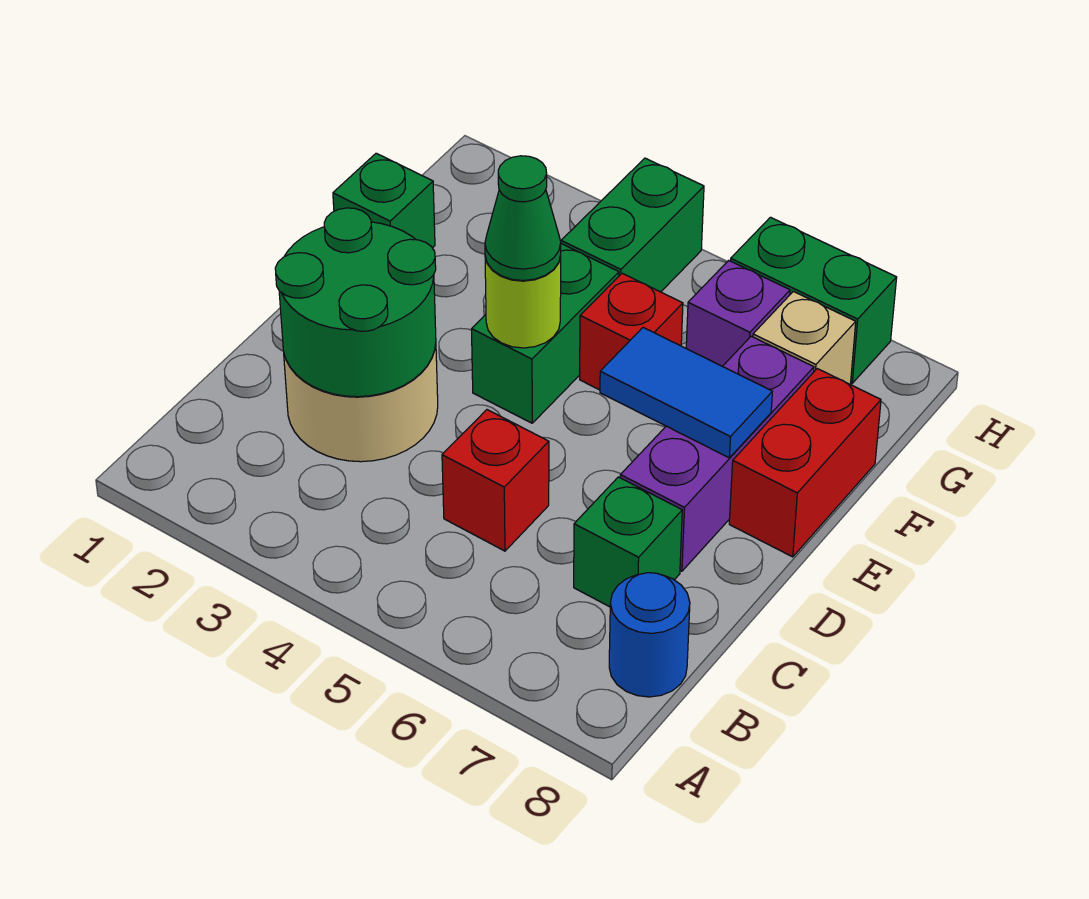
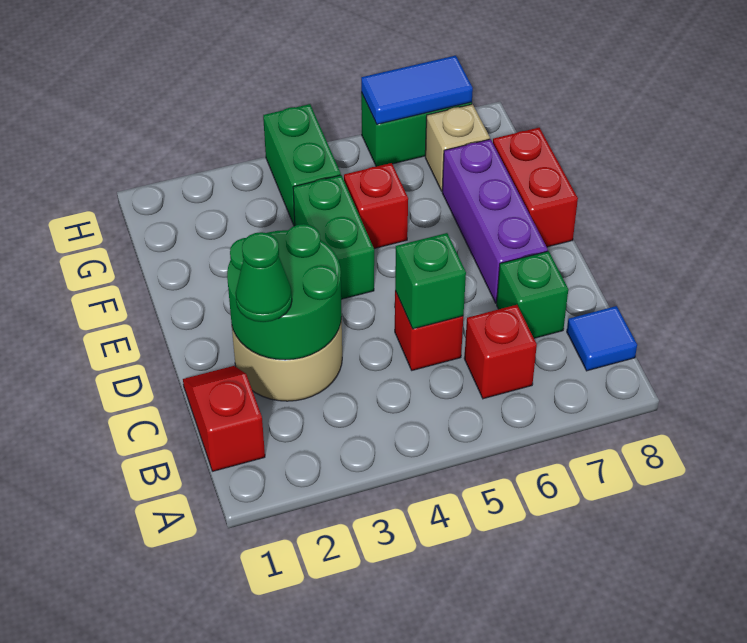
none -> red slope B1:C1 level 1 top B
none -> red brick B6 level 1
blue round brick B8 level 1 -> blue tile B8 level 1
lime round brick E4 level 2 -> none
green cone E4 level 3 -> green cone C2 level 3
blue tile E6:E7 level 2 -> blue tile H6:H7 level 2
green brick F1 level 1 -> green brick C5 level 2
purple brick G6 level 1 -> none

